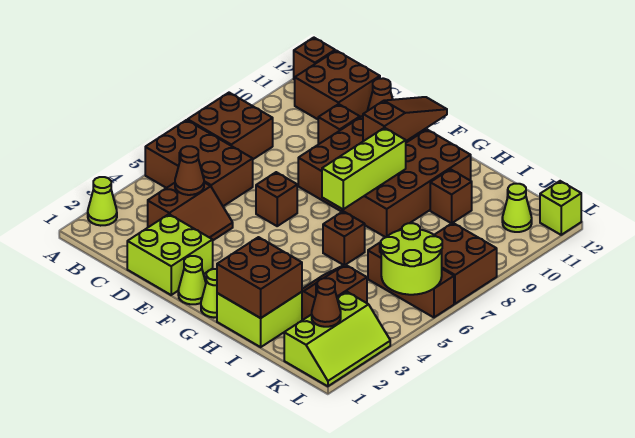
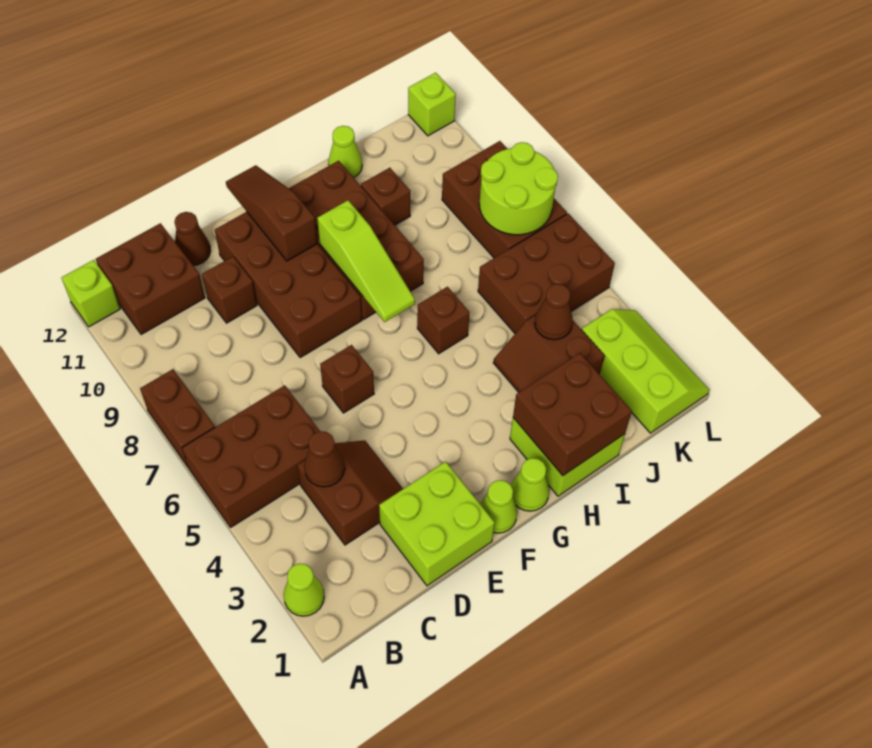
brown brick A7:B8 level 1 -> brown brick A7:A8 level 1
brown brick A12 level 1 -> lime brick A12 level 1
lime brick G7:G9 level 2 -> lime slope G7:G9 level 2 top 9
brown brick J6:L6 level 1 -> brown brick J5:L6 level 1
brown cone K2 level 2 -> brown cone J4 level 2
lime round brick K5:L6 level 2 -> lime round brick K7:L8 level 2
brown brick K7:L8 level 1 -> brown brick K7:L9 level 1
lime cone K11 level 1 -> lime cone I12 level 1

